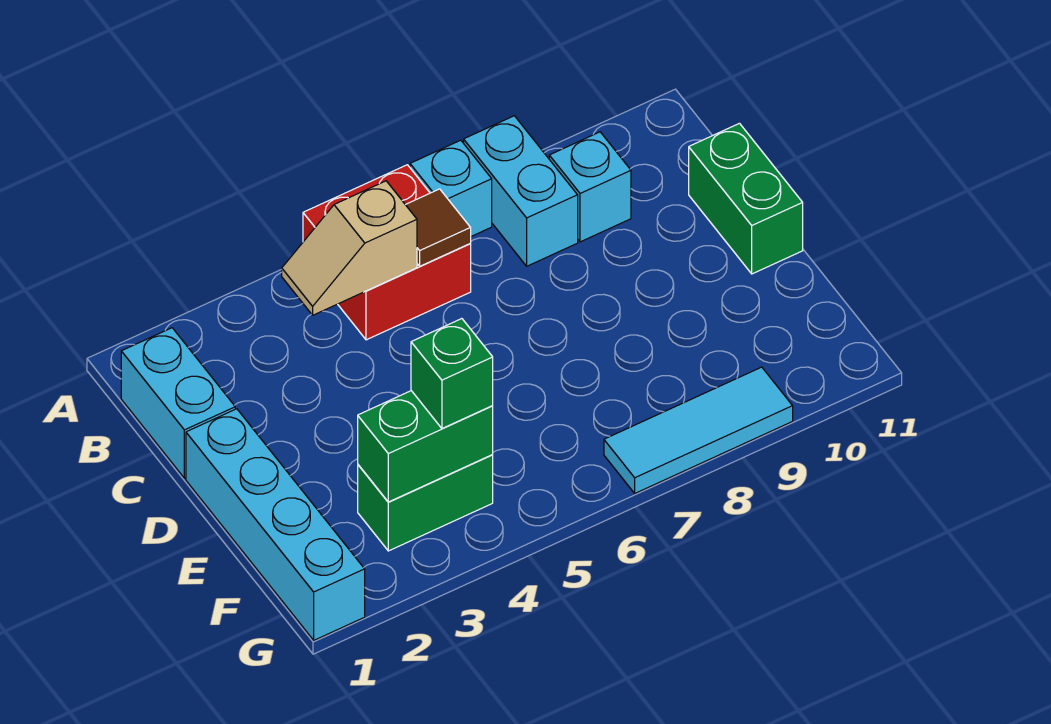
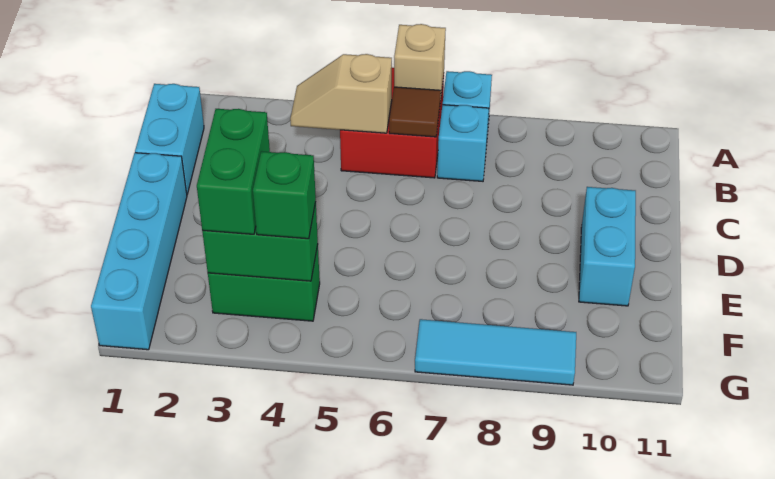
none -> tan brick A6 level 2
cyan brick A8:B8 level 1 -> cyan brick D10:E10 level 1
cyan brick B9 level 1 -> cyan brick B7 level 1
green brick C11:D11 level 1 -> green brick E3:F3 level 3

